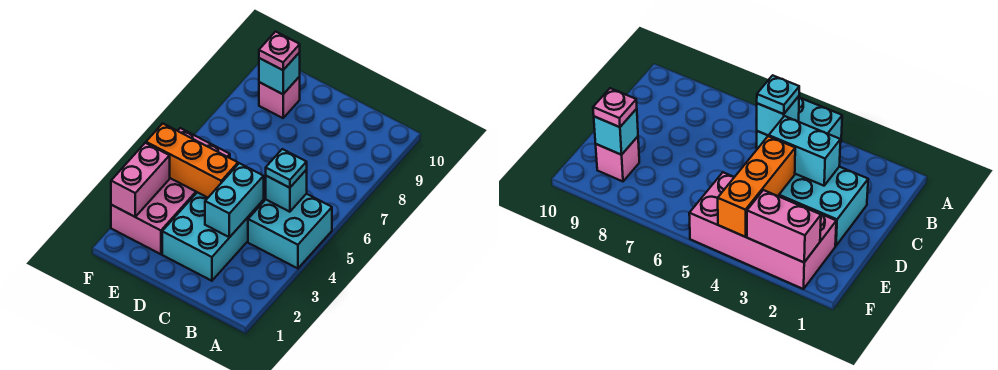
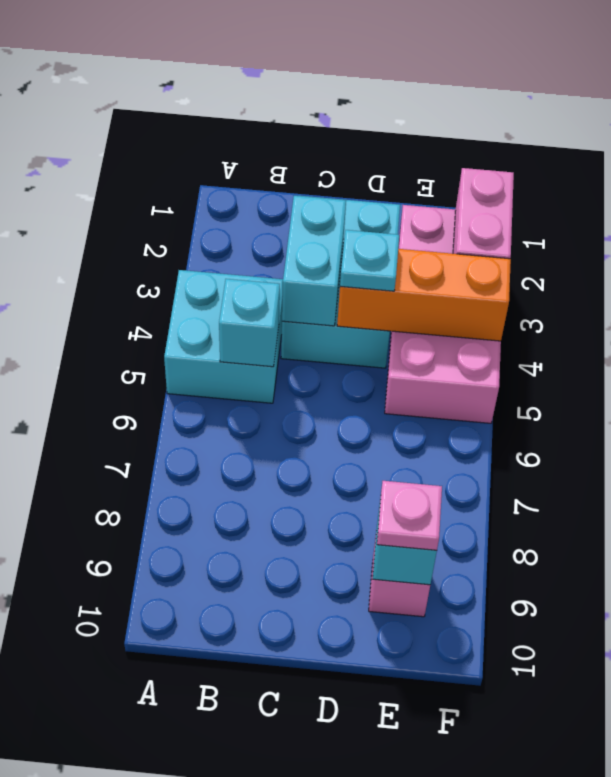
cyan plate B5 level 3 -> cyan plate D4 level 3

